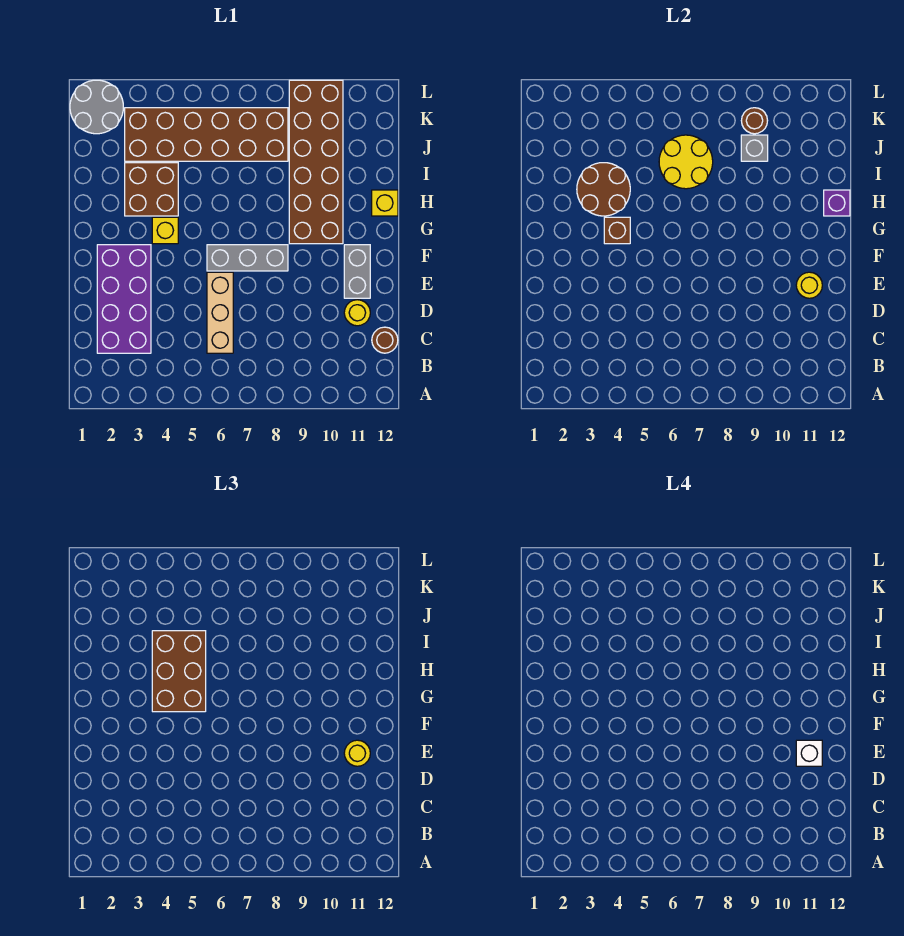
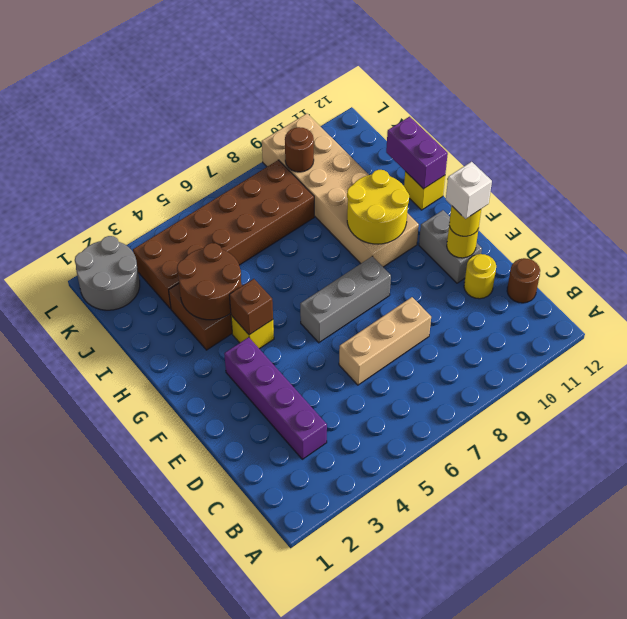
purple brick C2:F3 level 1 -> purple brick C3:F3 level 1
tan brick C6:E6 level 1 -> tan brick D6:D8 level 1
brown brick G4:I5 level 3 -> none
brown brick G9:L10 level 1 -> tan brick G9:L10 level 1
purple brick H12 level 2 -> purple brick H12:I12 level 2
yellow round brick I6:J7 level 2 -> yellow round brick G9:H10 level 2
grey brick J9 level 2 -> none

